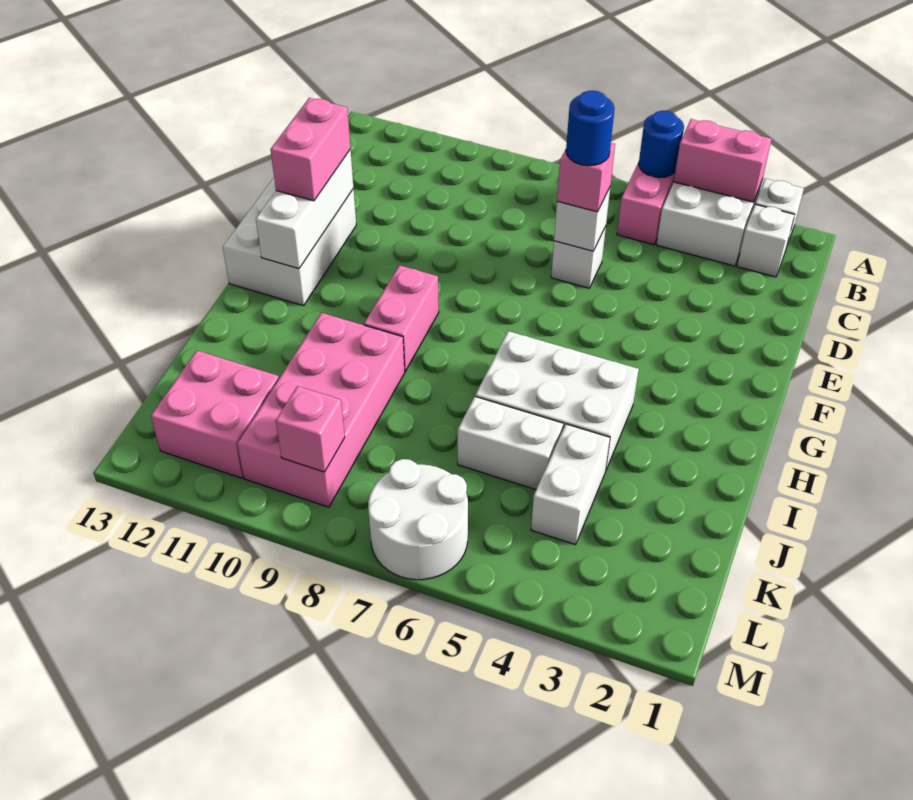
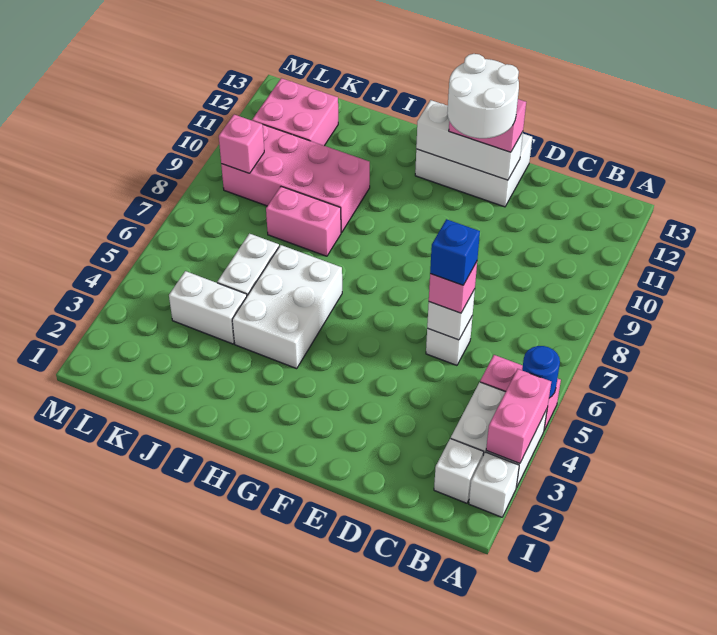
blue round brick D6 level 4 -> blue brick D6 level 4
pink brick G9:H9 level 1 -> pink brick I8:J8 level 1
white round brick L6:M7 level 1 -> white round brick E11:F12 level 4

